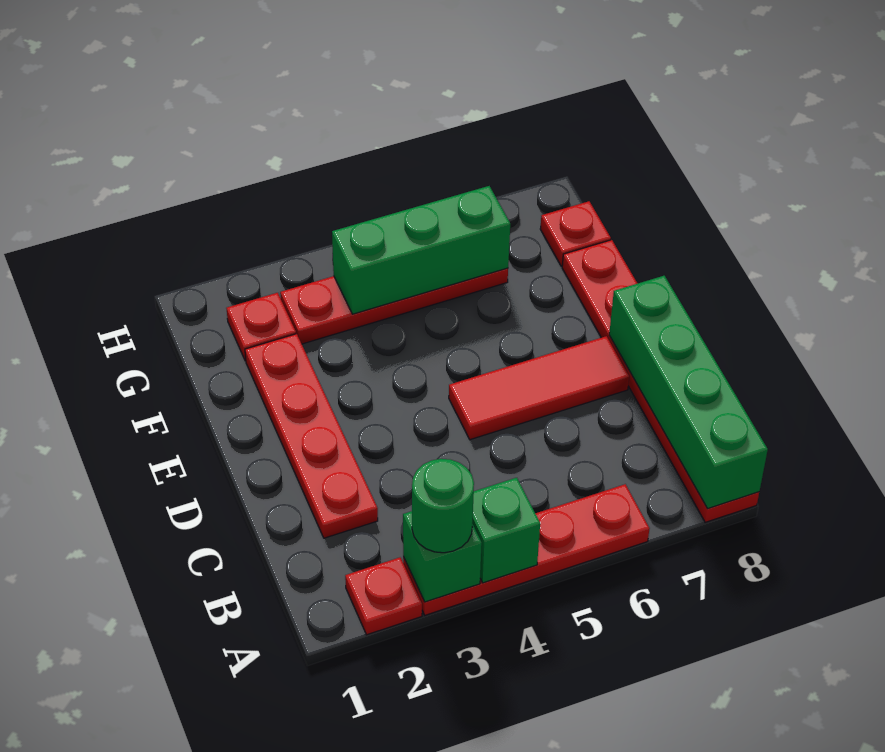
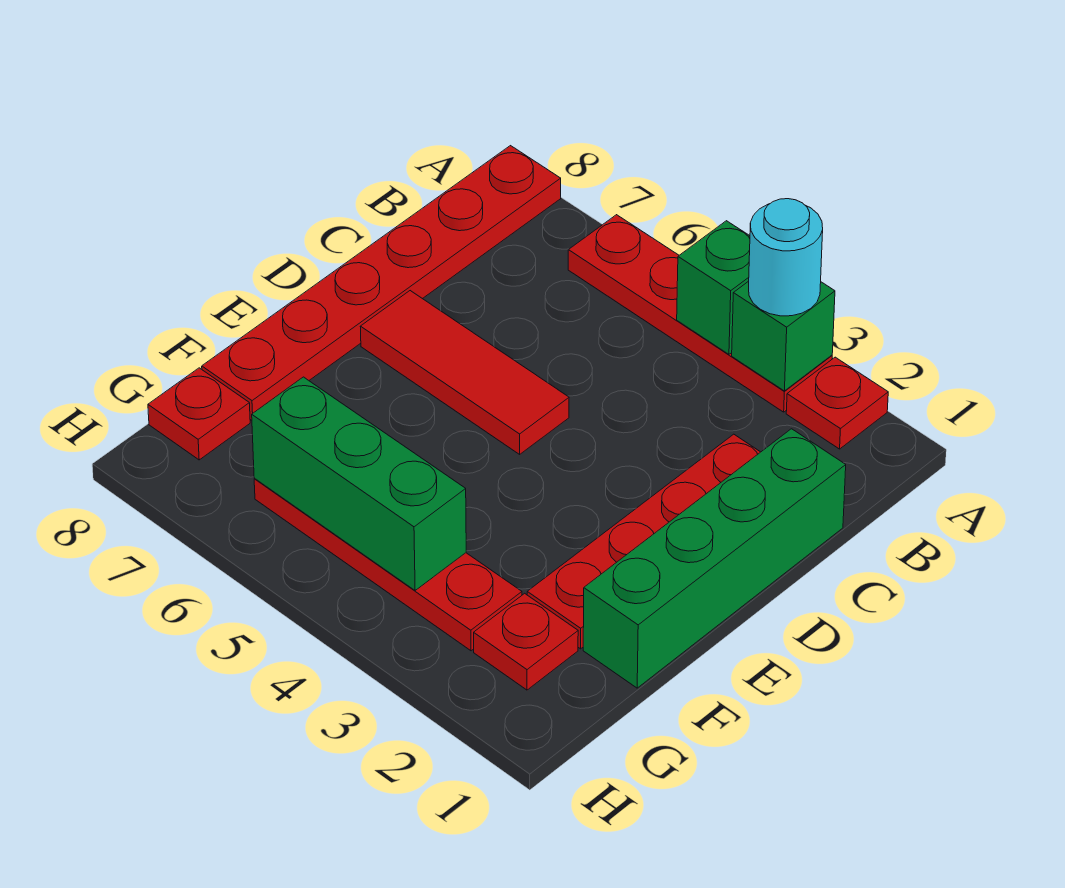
green round brick A3 level 3 -> cyan round brick A3 level 3
green brick A8:D8 level 2 -> green brick C1:F1 level 1

